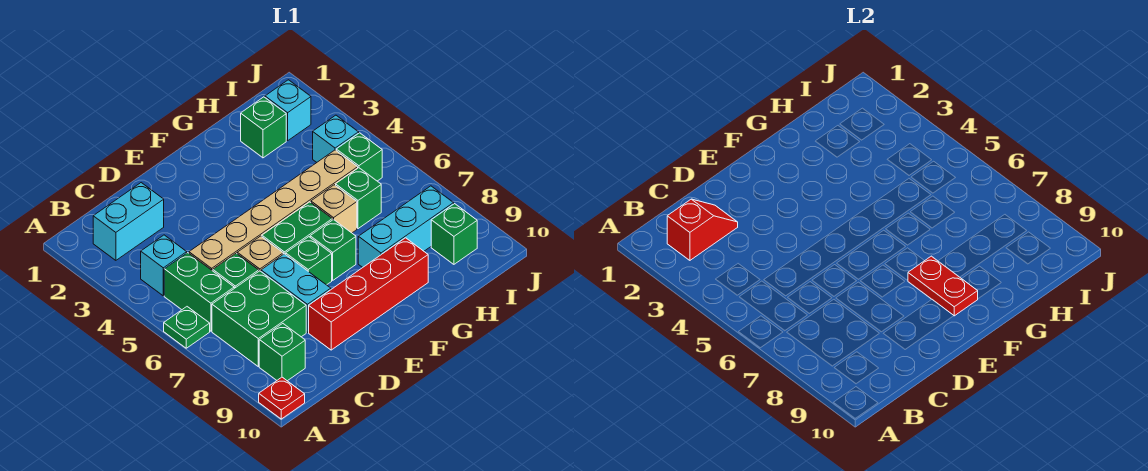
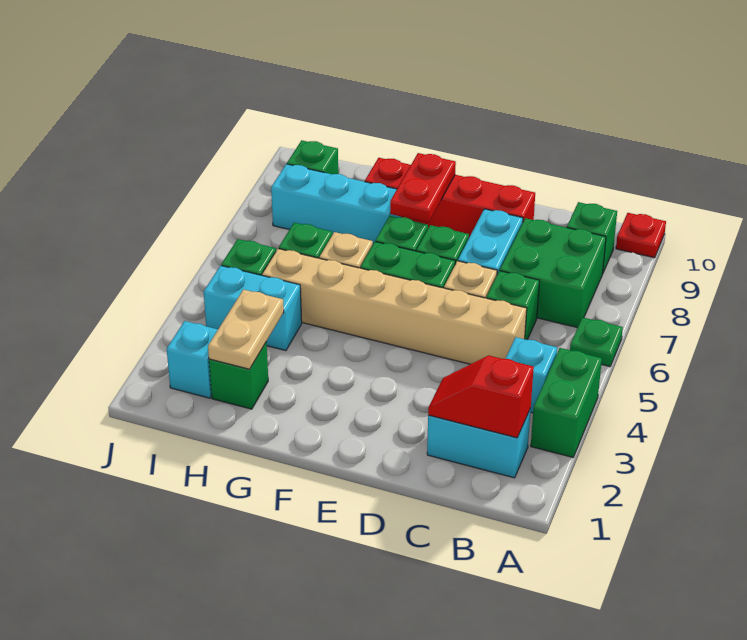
green brick B5:B6 level 1 -> green brick A3:A4 level 1
none -> tan plate H2:H3 level 2
cyan brick I4 level 1 -> cyan brick H4:I4 level 1

